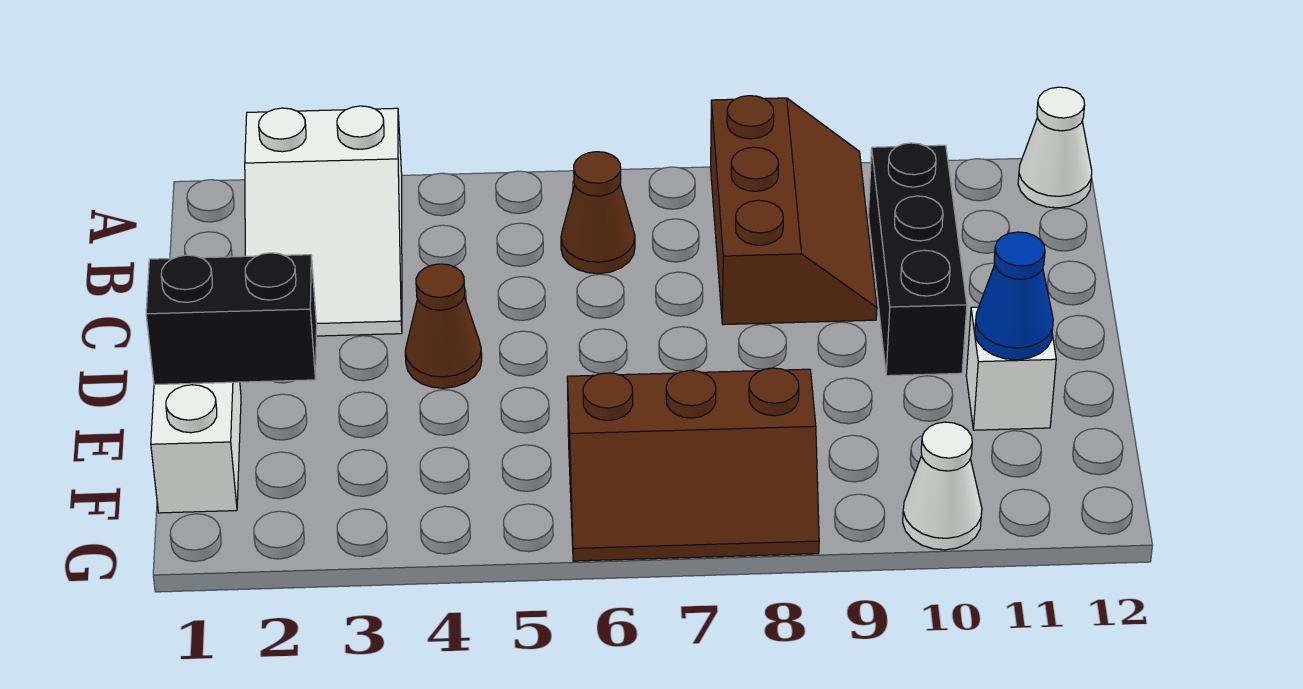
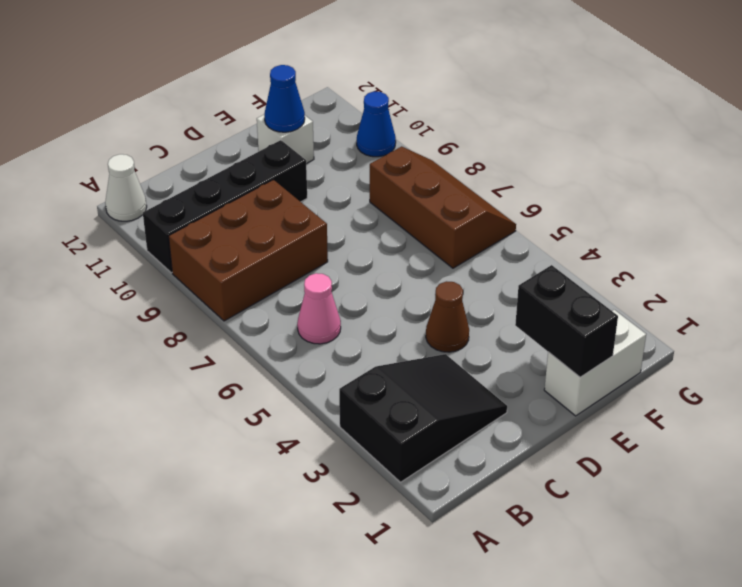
white slope A2:C3 level 1 top A -> black slope A2:C3 level 1 top A
brown slope A8:C9 level 1 top 8 -> brown brick A8:C9 level 1
brown cone B6 level 1 -> pink cone B6 level 1
black brick B10:D10 level 1 -> black brick A10:D10 level 1
white cone G10 level 1 -> blue cone G10 level 1

